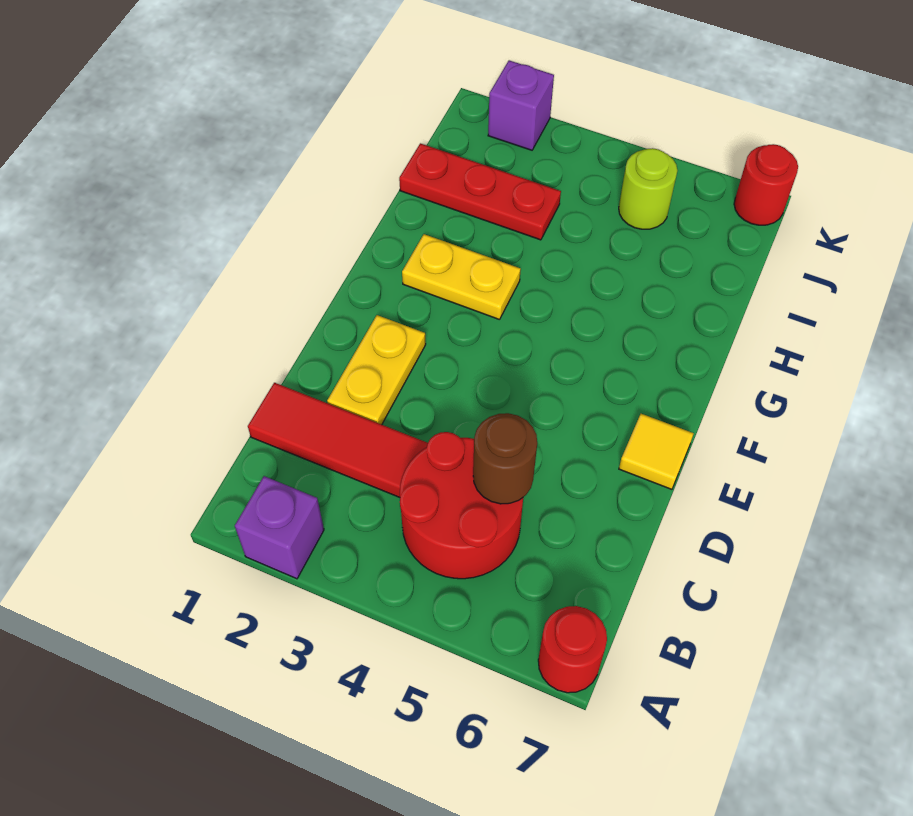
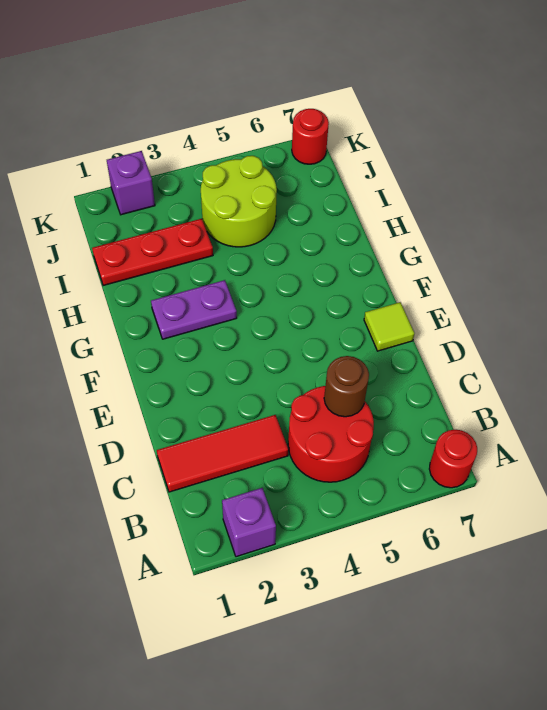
yellow plate D2:E2 level 1 -> none
yellow tile E7 level 1 -> lime tile E7 level 1
yellow plate G2:G3 level 1 -> purple plate G2:G3 level 1
lime round brick J5 level 1 -> lime round brick I4:J5 level 1

